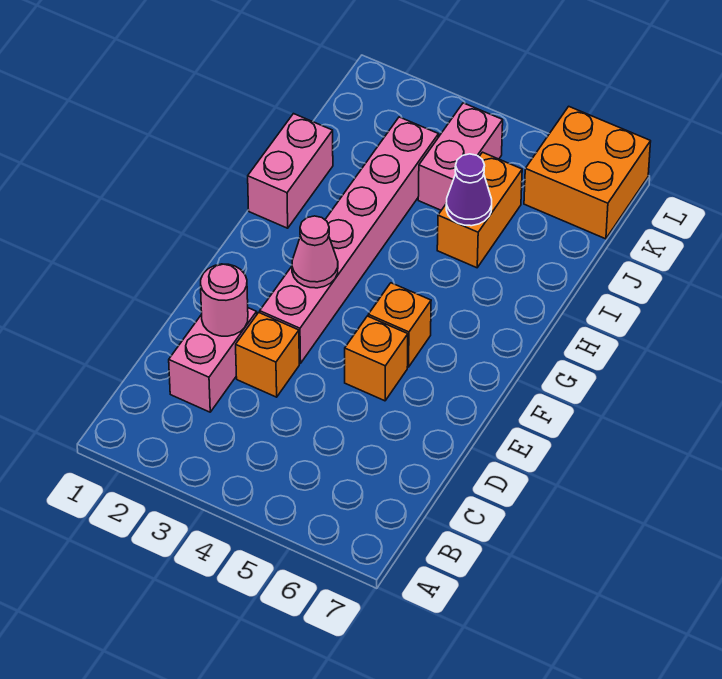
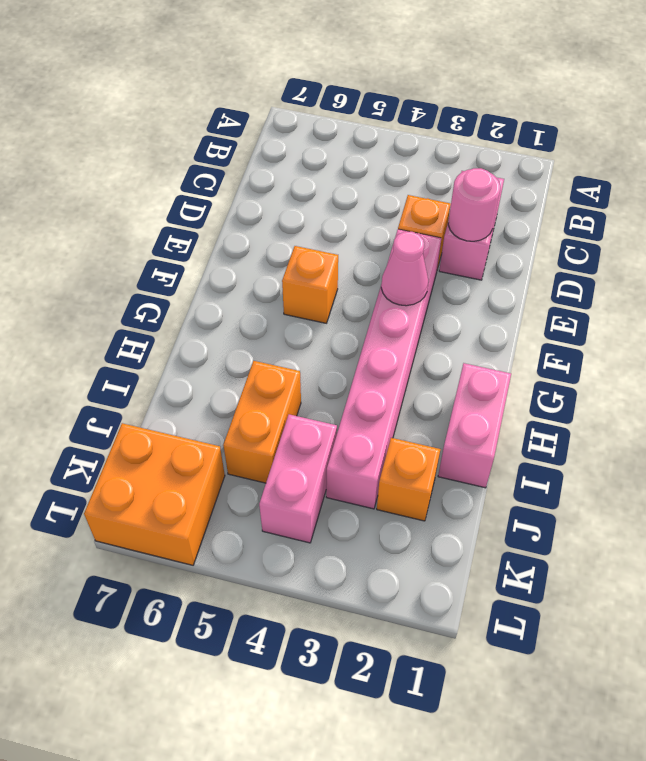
orange brick E5 level 1 -> orange brick J2 level 1
purple cone I5 level 2 -> none

